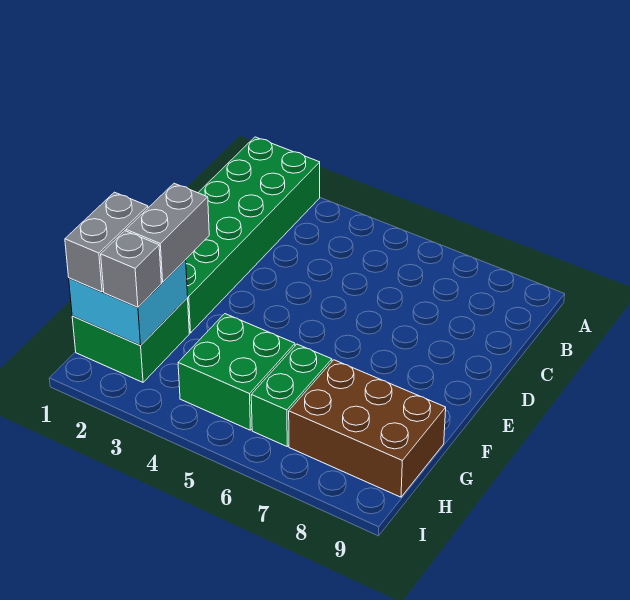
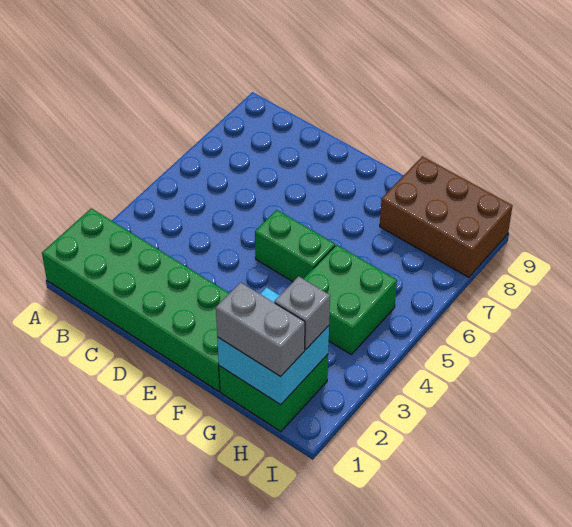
grey brick F2:G2 level 3 -> none
green brick G6:H6 level 1 -> green brick E5:F5 level 1
brown brick G7:H9 level 1 -> brown brick G8:I9 level 1

